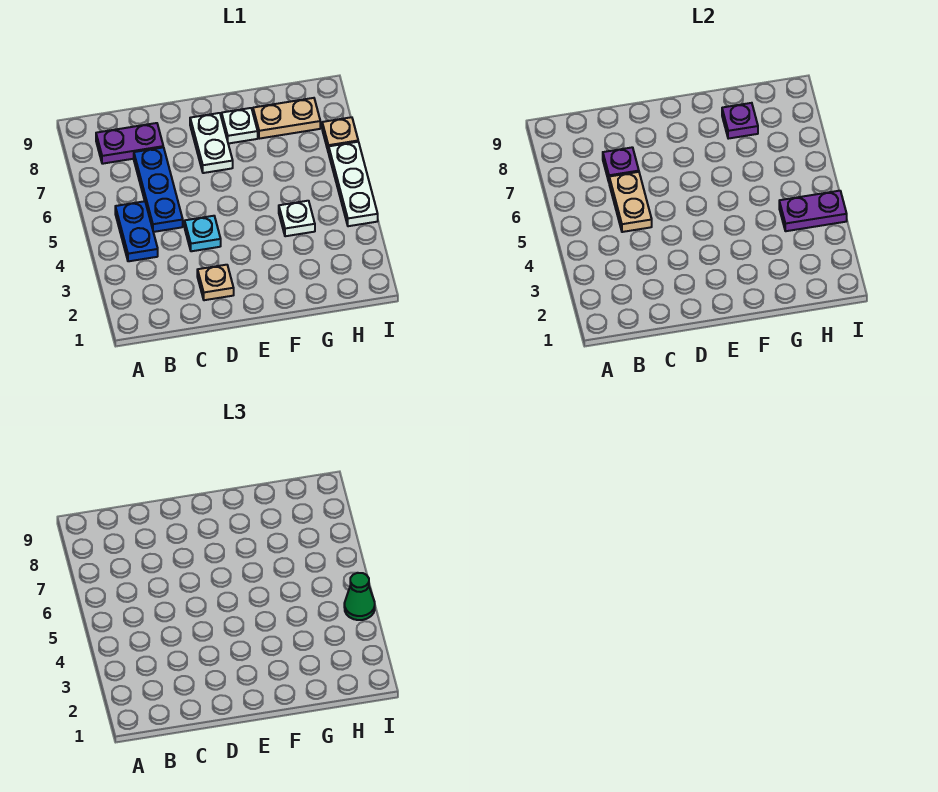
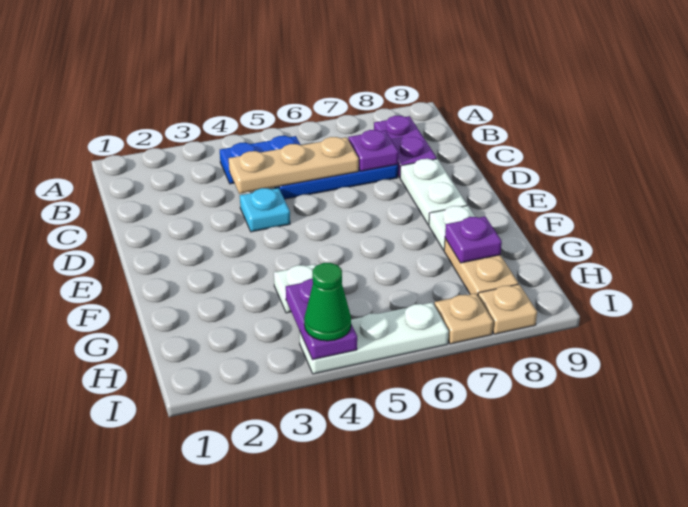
tan plate C5:C6 level 2 -> tan plate C4:C6 level 2
tan plate D2 level 1 -> tan plate I8 level 1
white plate E7:E8 level 1 -> white plate D8:E8 level 1

